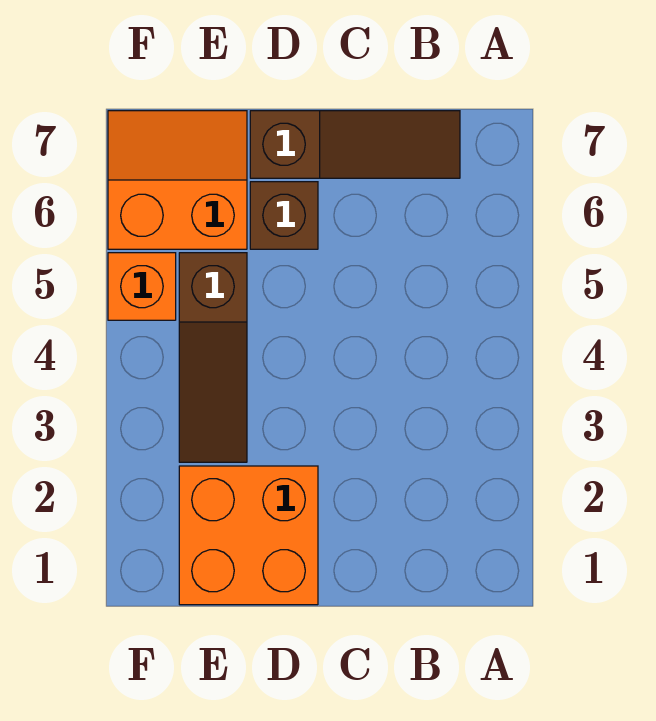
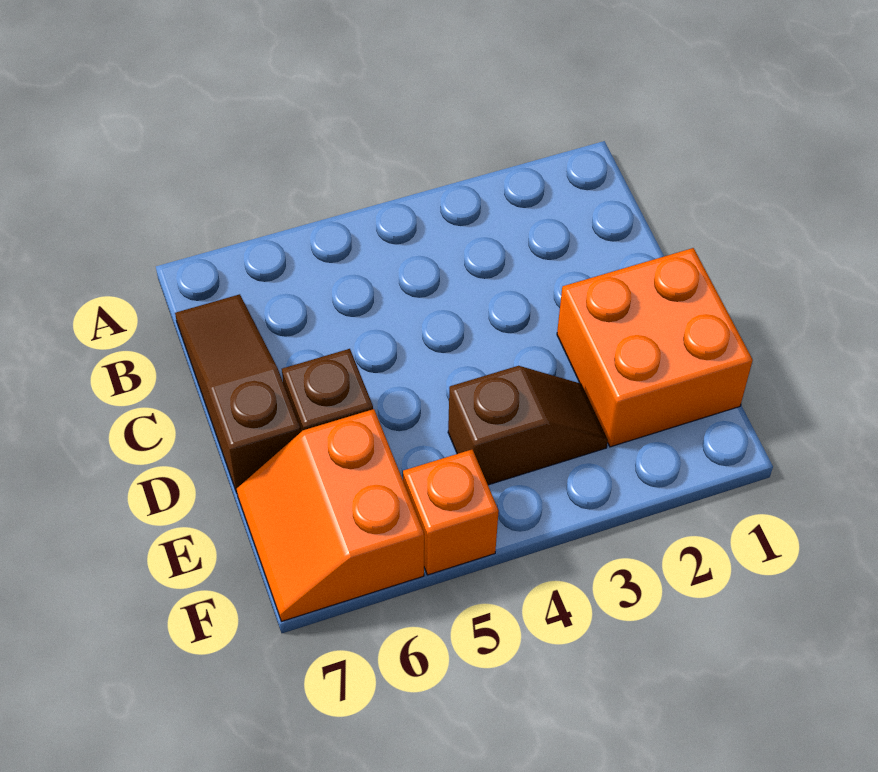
brown slope E3:E5 level 1 top 5 -> brown slope E3:E4 level 1 top 4

